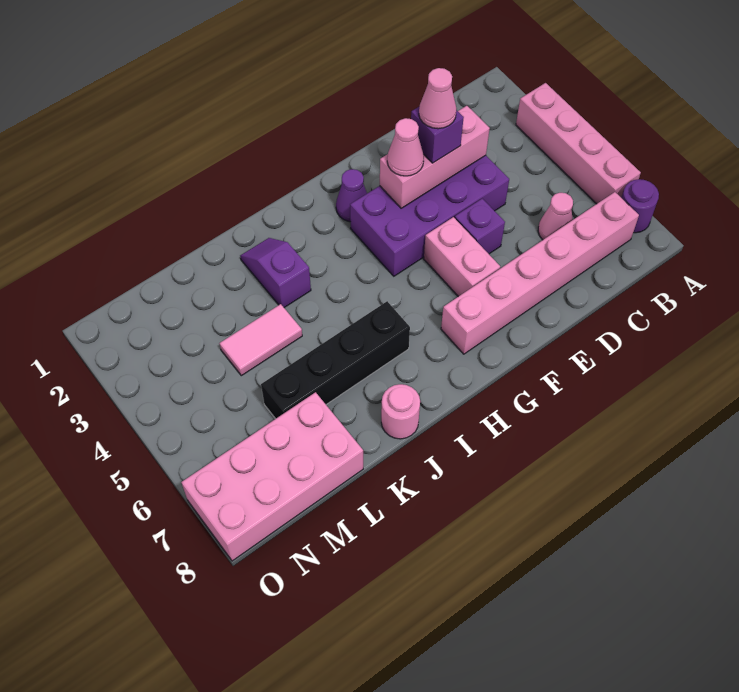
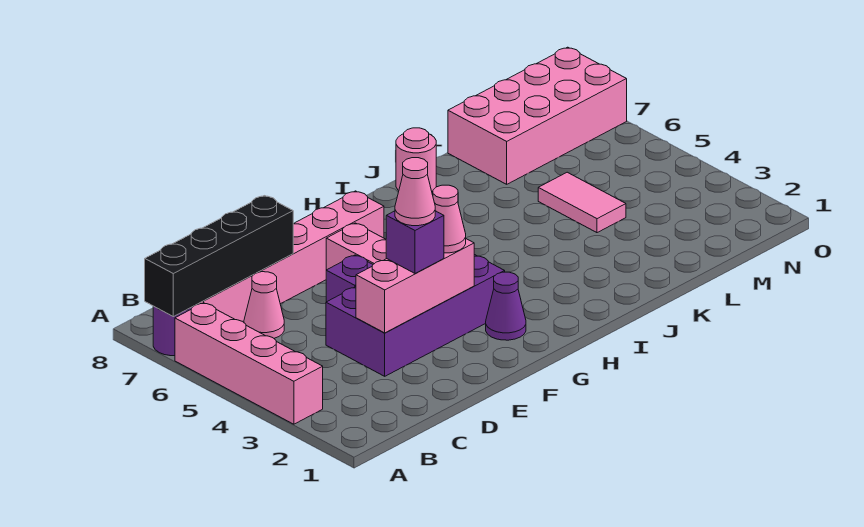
black brick I6:L6 level 1 -> black brick A7:D7 level 2
purple slope J2:J3 level 1 top 3 -> none
pink tile K4:L4 level 1 -> pink tile L4:L5 level 1

